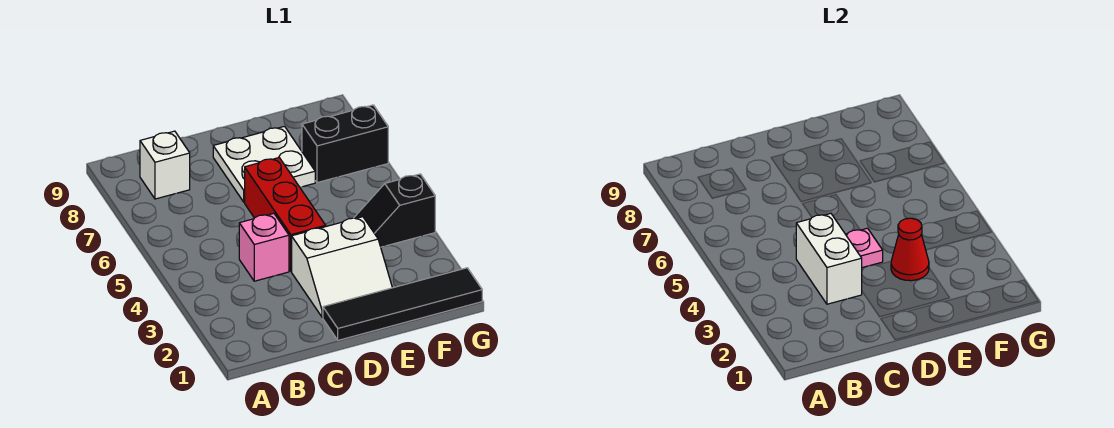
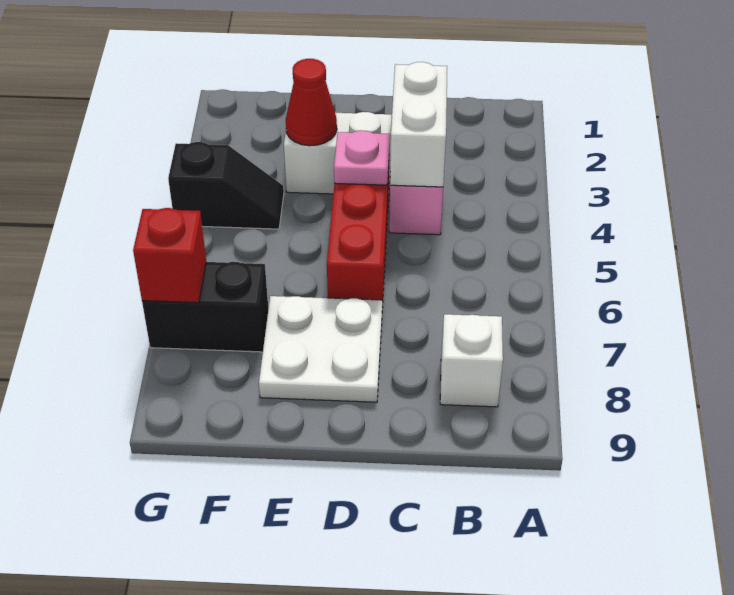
black tile D1:G1 level 1 -> none
none -> red brick G7 level 2

